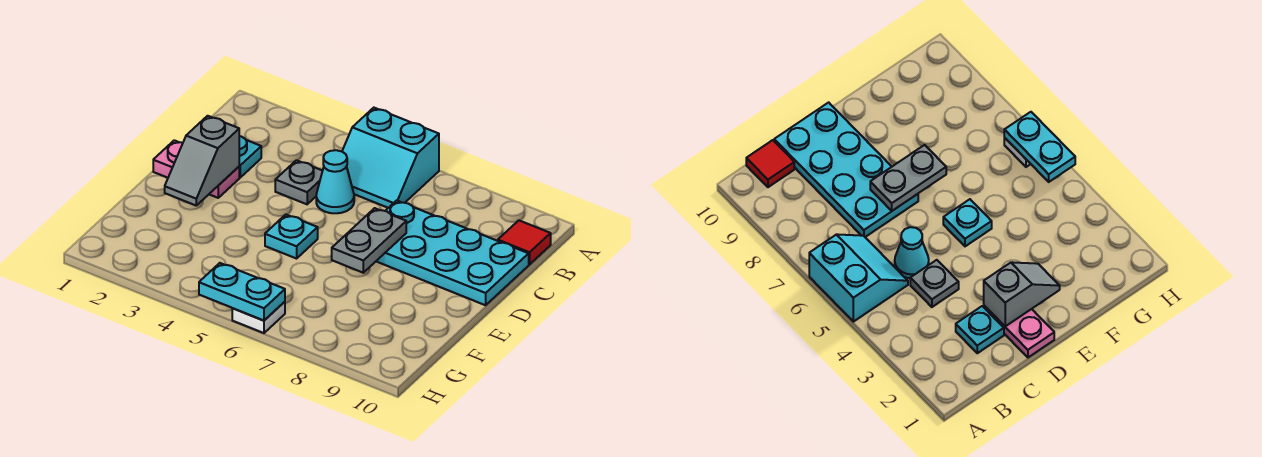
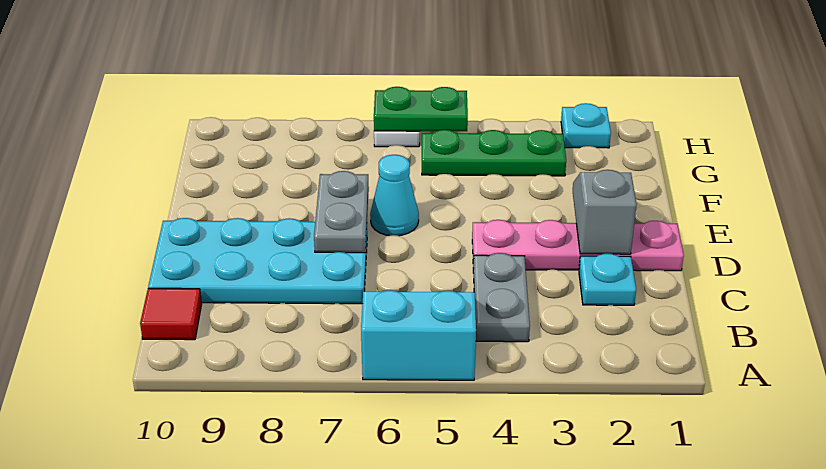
grey plate C4 level 1 -> grey plate B4:C4 level 1
cyan cone C5 level 1 -> cyan cone E6 level 1
pink plate D1:D2 level 1 -> pink plate D1:D4 level 1
cyan plate E5 level 1 -> cyan plate H2 level 1
none -> green plate G3:G5 level 1
cyan plate H5:H6 level 2 -> green plate H5:H6 level 2

